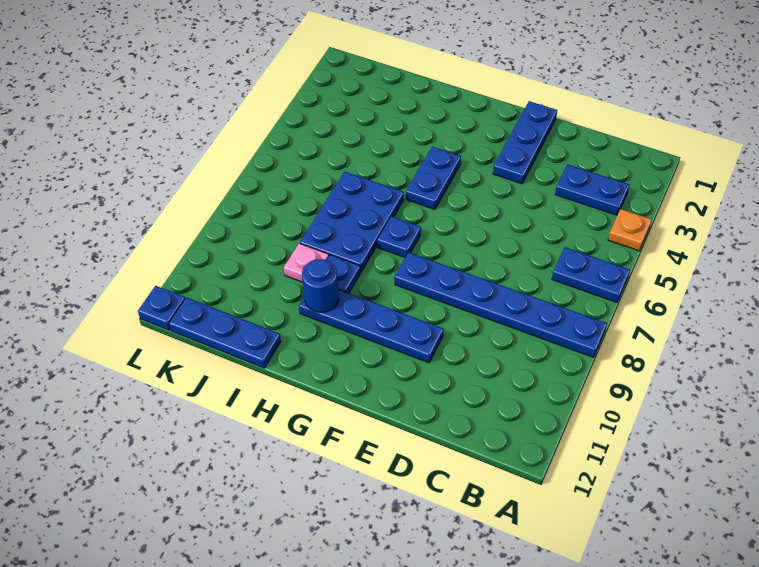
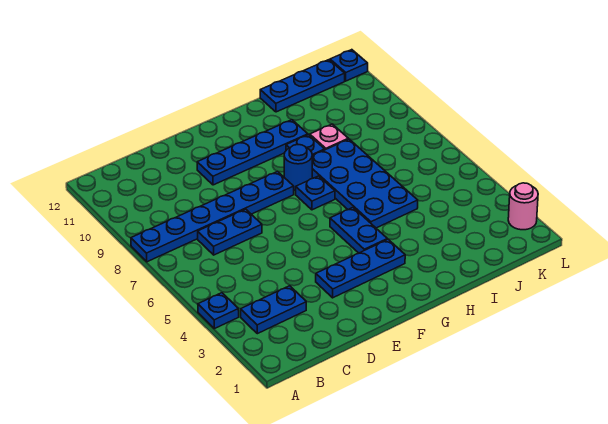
orange plate A4 level 1 -> blue plate A4 level 1
blue plate A6:B6 level 1 -> blue plate C7:D7 level 1
blue plate E1:E3 level 1 -> blue plate E3:G3 level 1
blue plate H6:I8 level 1 -> blue plate H5:I8 level 1
blue round brick H10 level 2 -> blue round brick G8 level 1
none -> pink round brick L2 level 1

